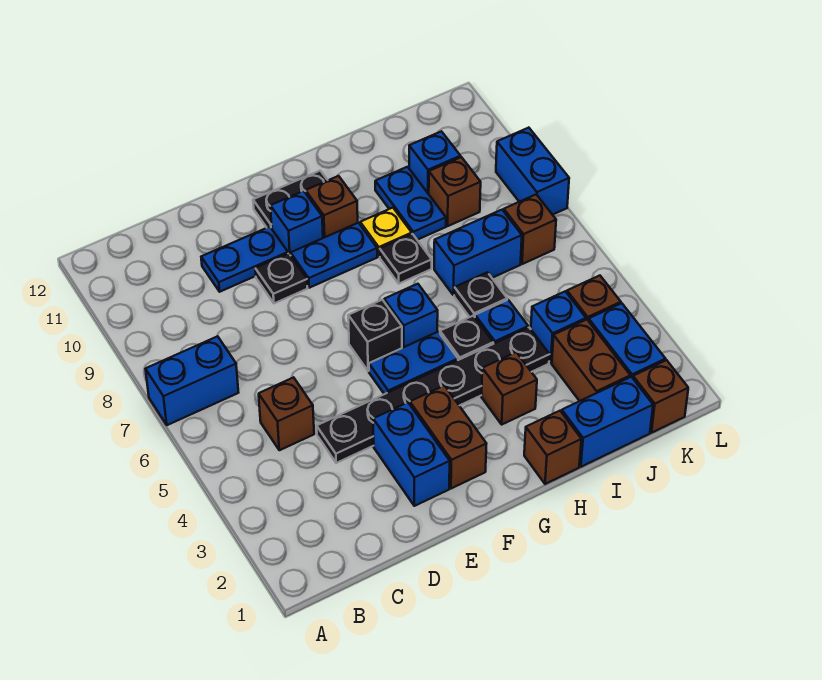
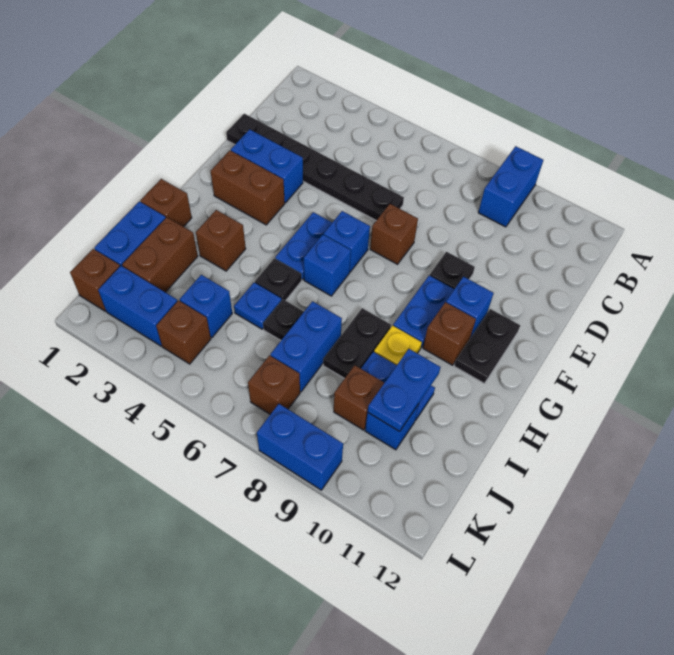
blue brick A7:B7 level 1 -> blue brick A9:B9 level 1
brown brick C5 level 1 -> brown brick E7 level 1
black plate D4:I4 level 1 -> black plate D1:D6 level 1
blue plate D10:E10 level 1 -> blue plate I10:J10 level 2
black brick F6 level 1 -> blue brick F6 level 1
black plate H8 level 1 -> black plate H8:I8 level 1
brown brick J2:J3 level 1 -> brown brick I2:J2 level 1

